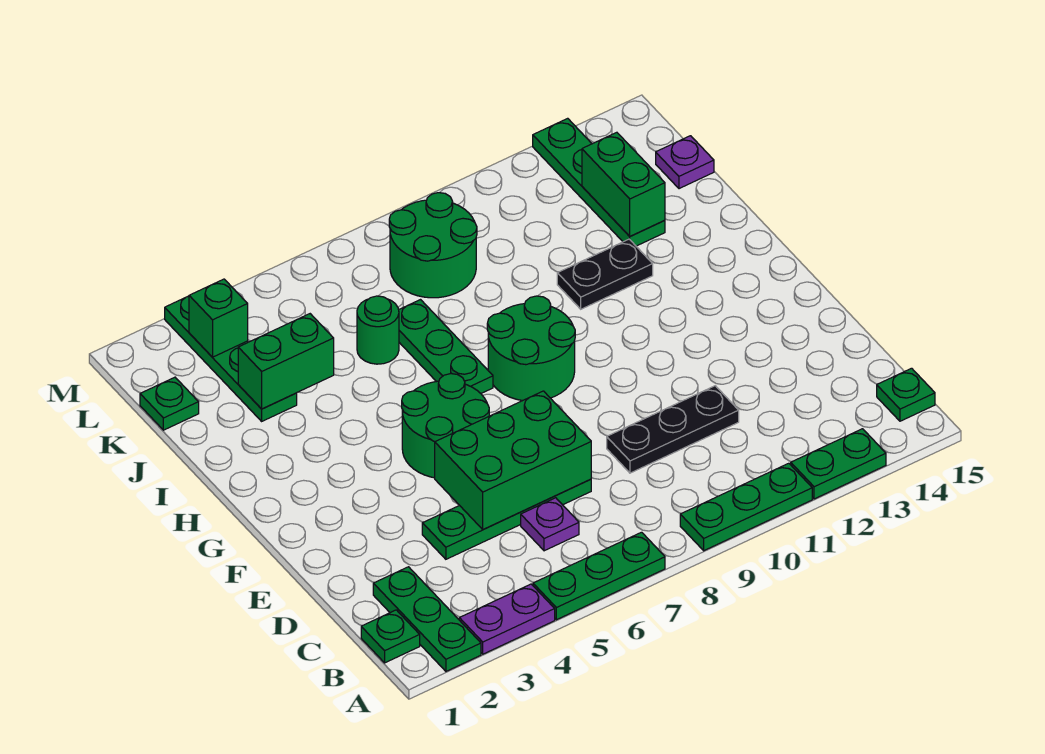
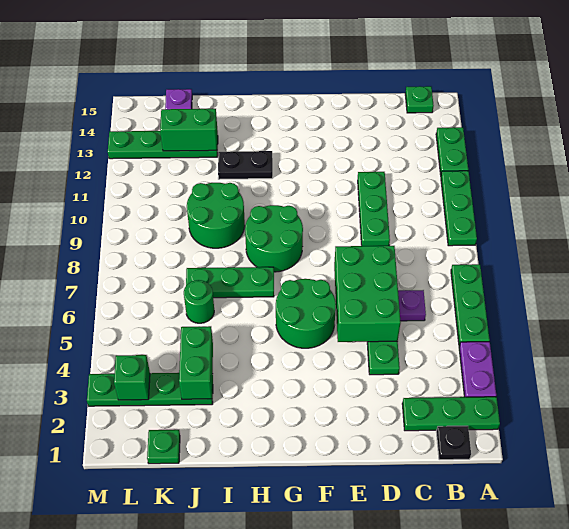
green plate B1 level 1 -> black plate B1 level 1
black plate D9:D11 level 1 -> green plate D9:D11 level 1
black plate I11:I12 level 1 -> black plate H12:I12 level 1
green round brick K8:L9 level 1 -> green round brick I9:J10 level 1

